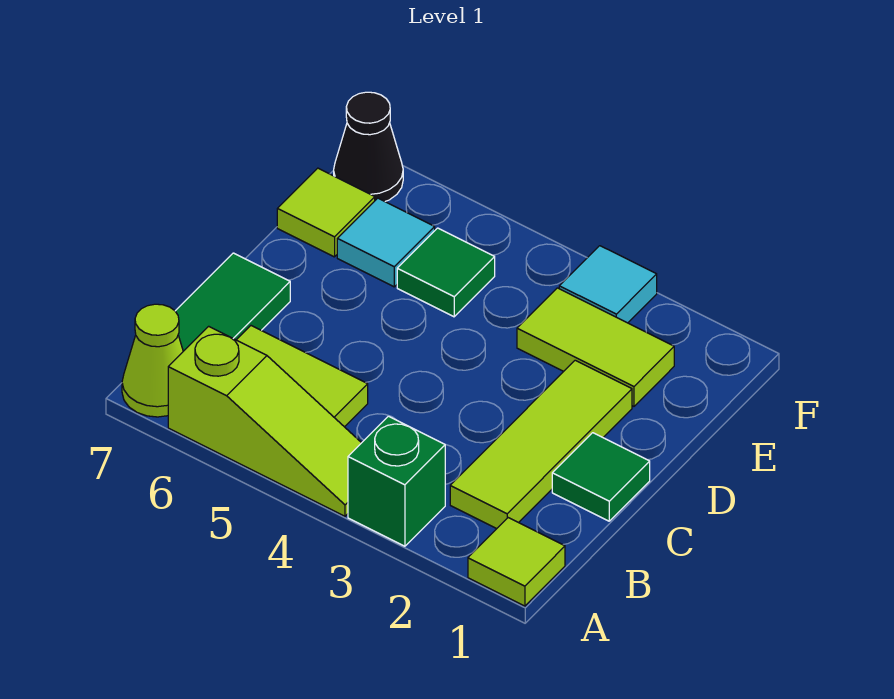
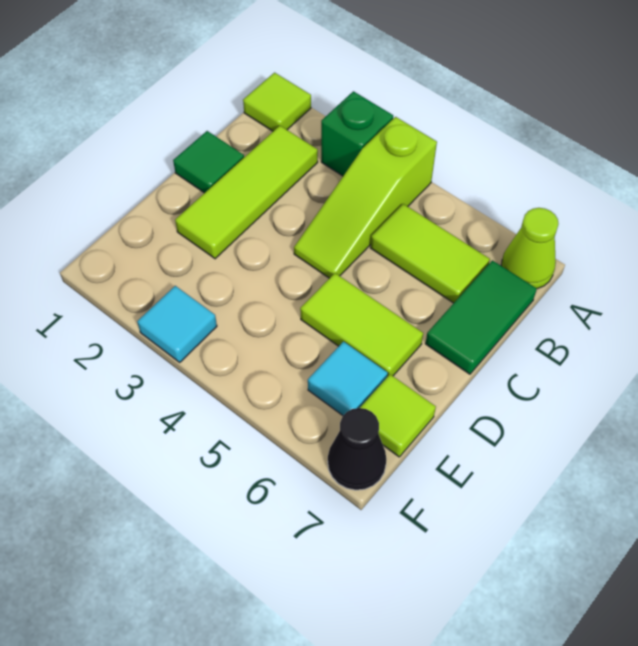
lime slope A4:A6 level 1 top 6 -> lime slope A4:C4 level 1 top A
lime tile E2:E3 level 1 -> lime tile D5:D6 level 1
green tile E5 level 1 -> none

